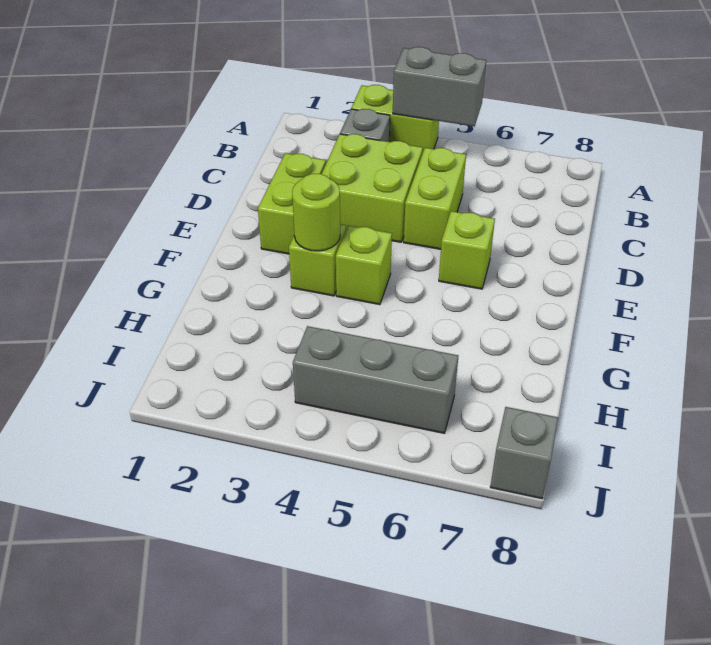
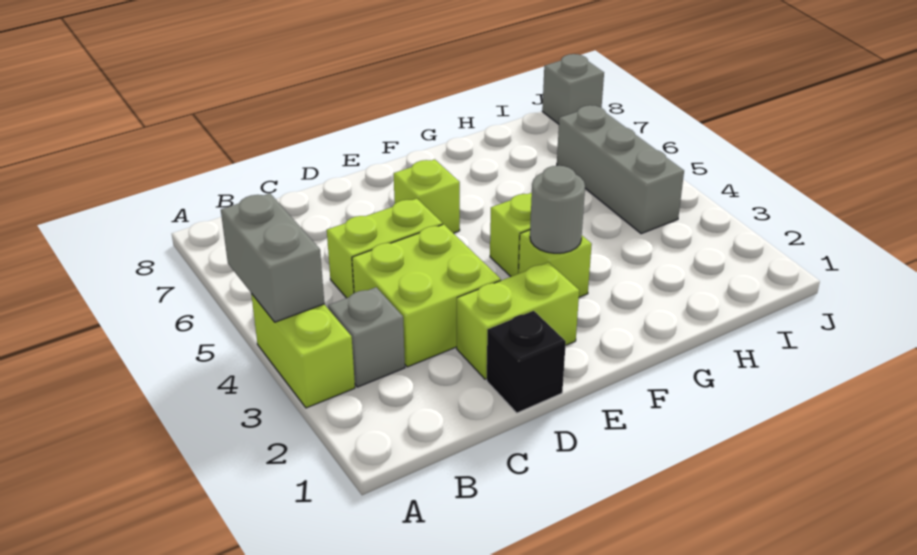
none -> black brick D1 level 1
lime round brick F3 level 2 -> grey round brick F3 level 2

